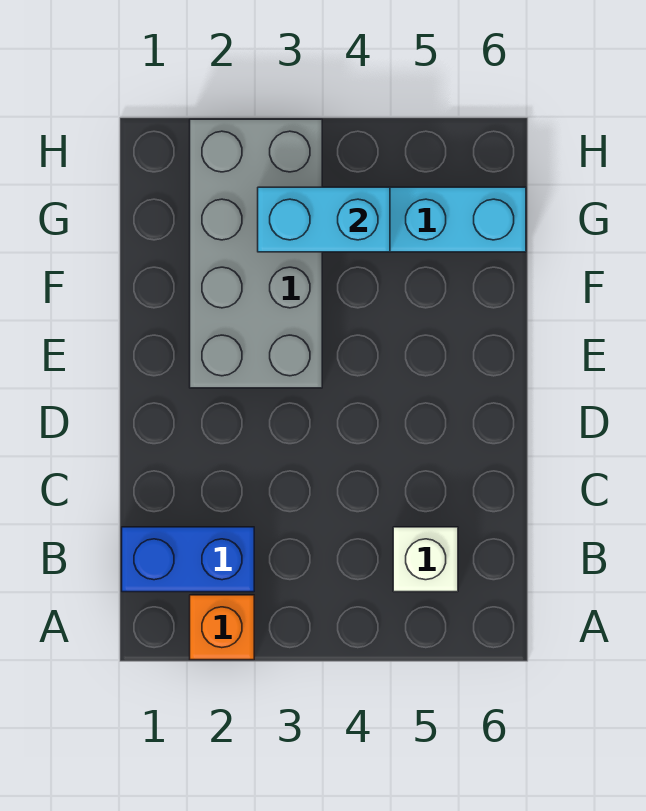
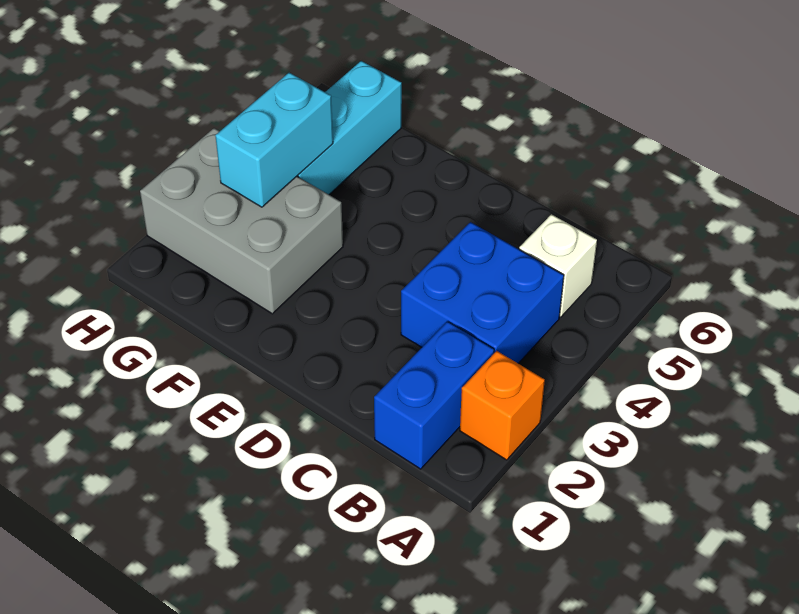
none -> blue brick B3:C4 level 1
grey brick E2:H3 level 1 -> grey brick F2:H3 level 1

